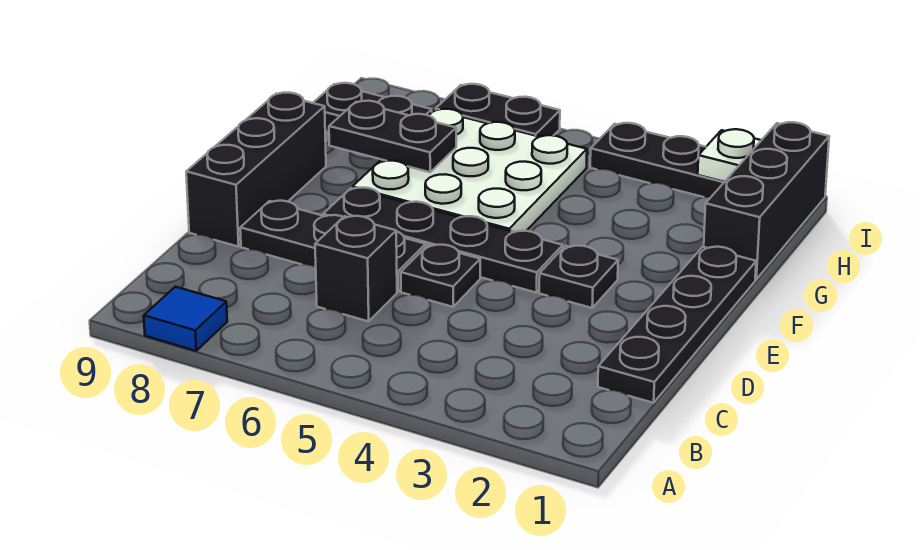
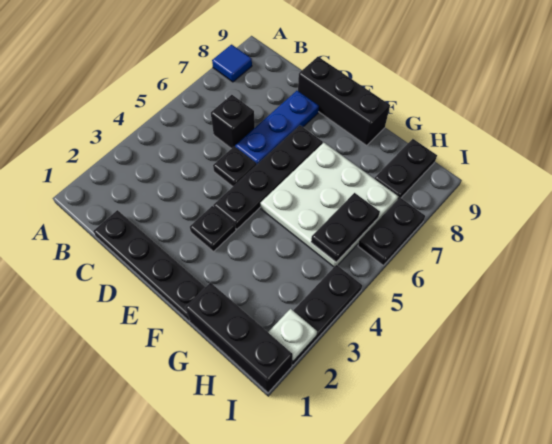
black plate D6:D8 level 1 -> blue plate D6:D8 level 1
black plate G7:G8 level 2 -> black plate H5:H6 level 2

